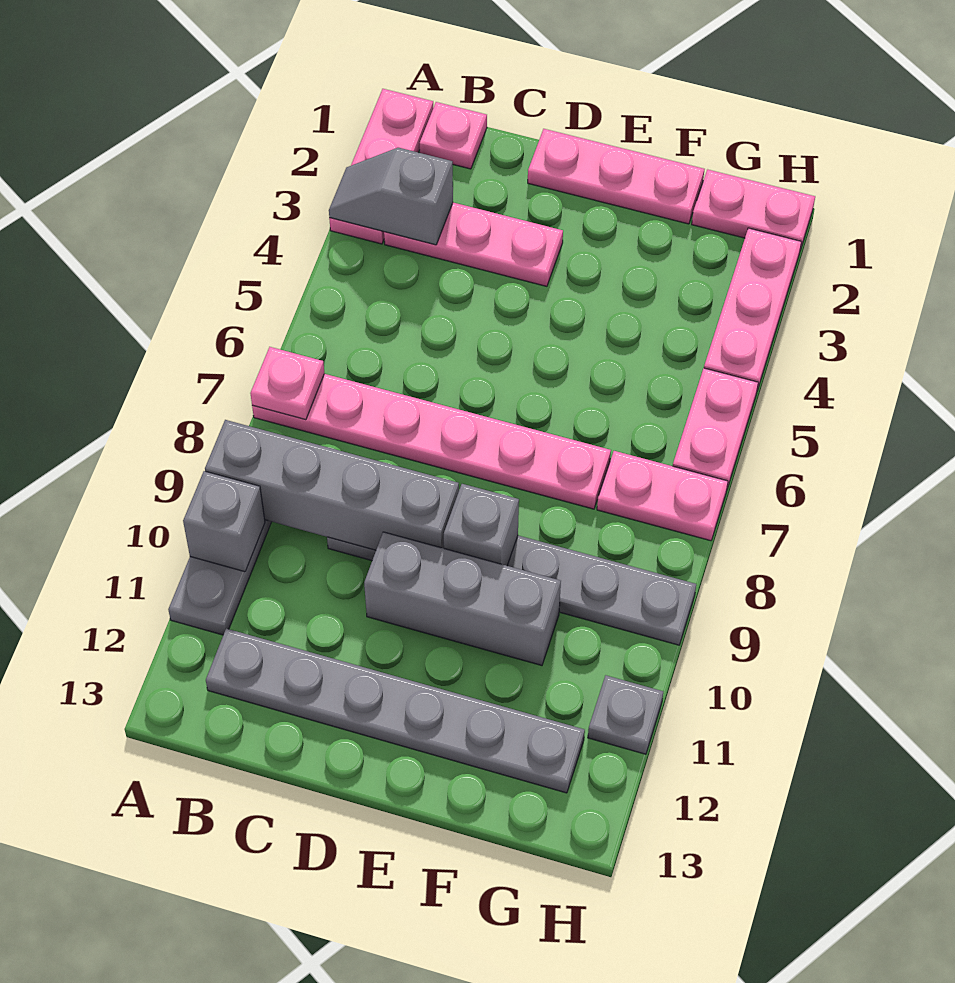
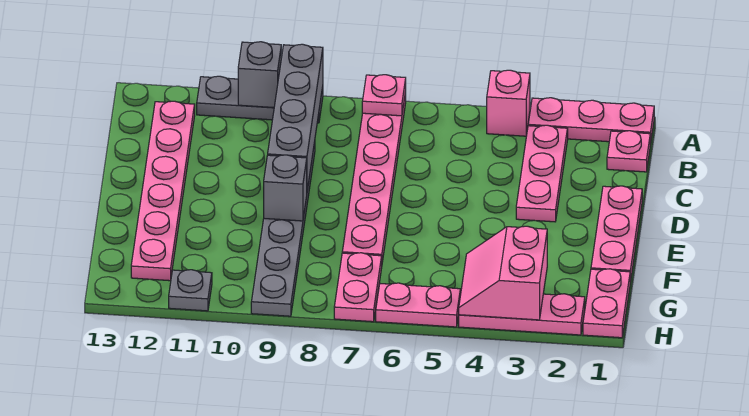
grey slope A3:B3 level 2 top B -> none
none -> pink brick A4 level 1
grey plate B12:G12 level 1 -> pink plate B12:G12 level 1
grey brick D10:F10 level 1 -> none
none -> pink slope G3:H4 level 2 top 3

